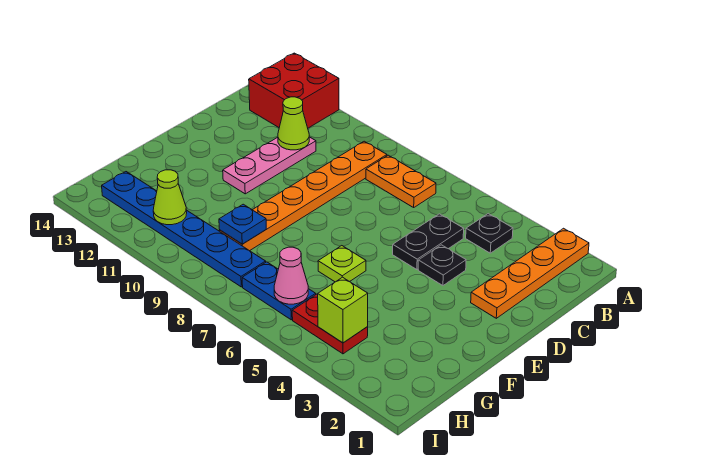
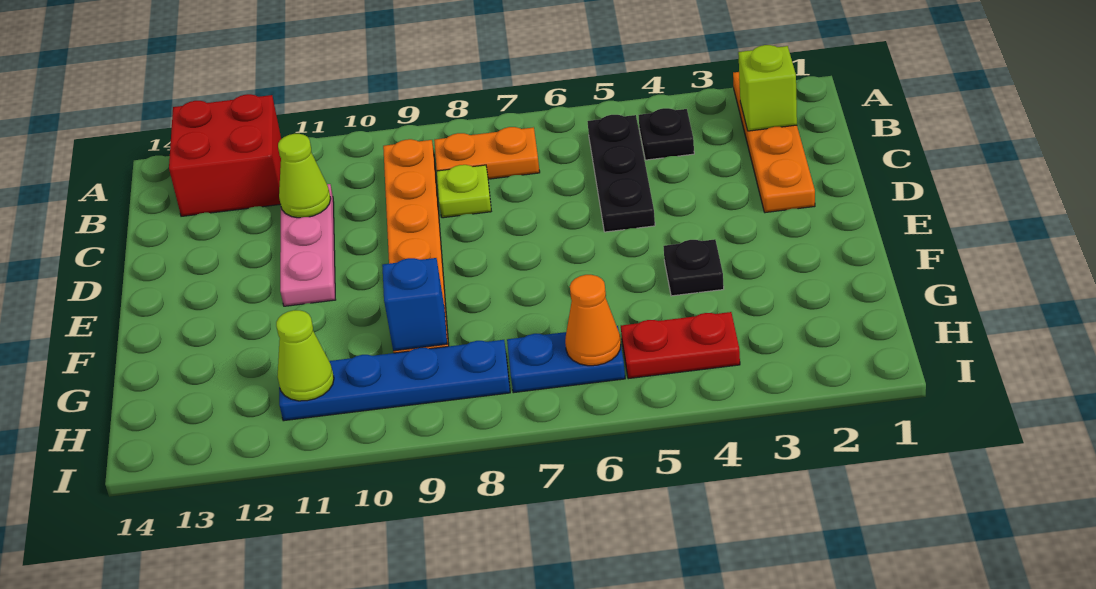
black plate C5:D5 level 1 -> black plate B5:D5 level 1
black plate D4 level 1 -> black plate F4 level 1
lime plate F6 level 1 -> lime plate C8 level 1
blue plate G9 level 2 -> blue brick G9 level 2
lime brick H4 level 2 -> lime brick B2 level 2
pink cone H6 level 2 -> orange cone H6 level 2
blue plate H8:H13 level 1 -> blue plate H8:H11 level 1

